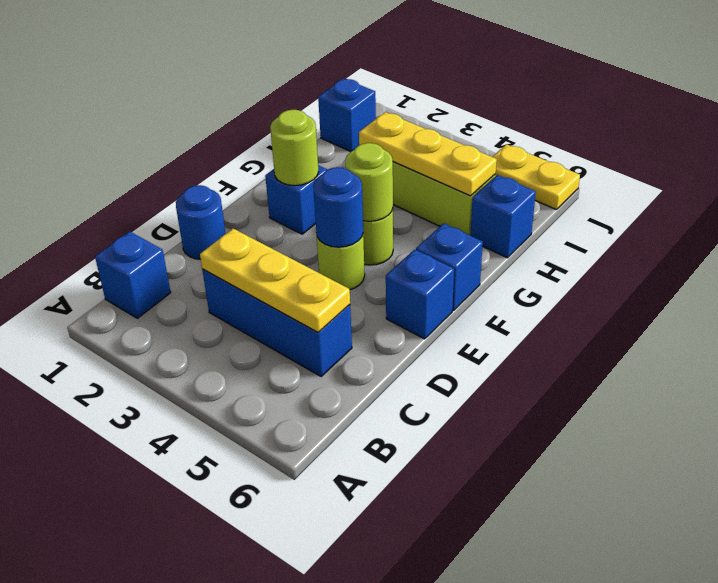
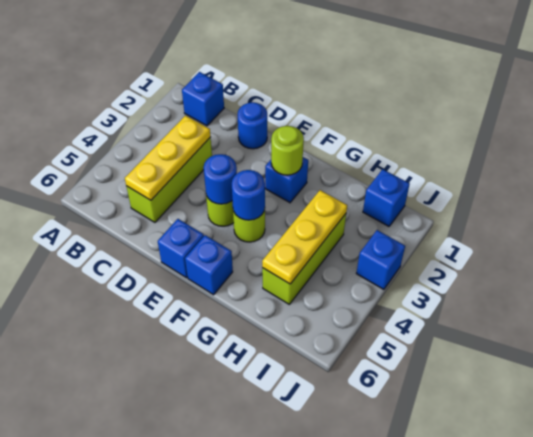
blue brick C3:C5 level 1 -> lime brick C3:C5 level 1
lime round brick F4 level 2 -> blue round brick F4 level 2
blue brick H6 level 1 -> blue brick J3 level 1
yellow plate J5:J6 level 1 -> none

